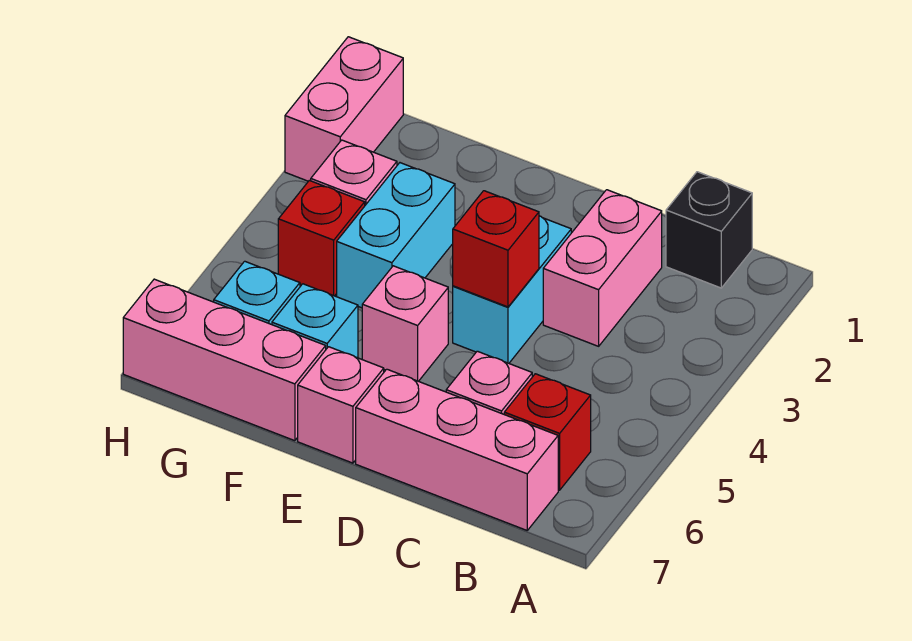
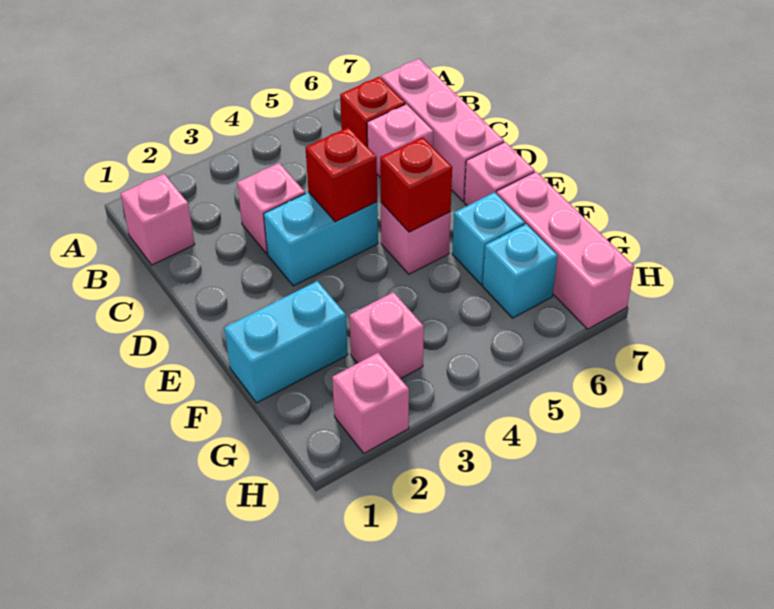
black brick B1 level 1 -> pink brick B1 level 1
pink brick C2:C3 level 1 -> pink brick C3 level 1
cyan brick F3:F4 level 1 -> cyan brick F1:F2 level 1
red brick G4 level 1 -> red brick E5 level 2
pink brick H1:H2 level 1 -> pink brick H2 level 1

